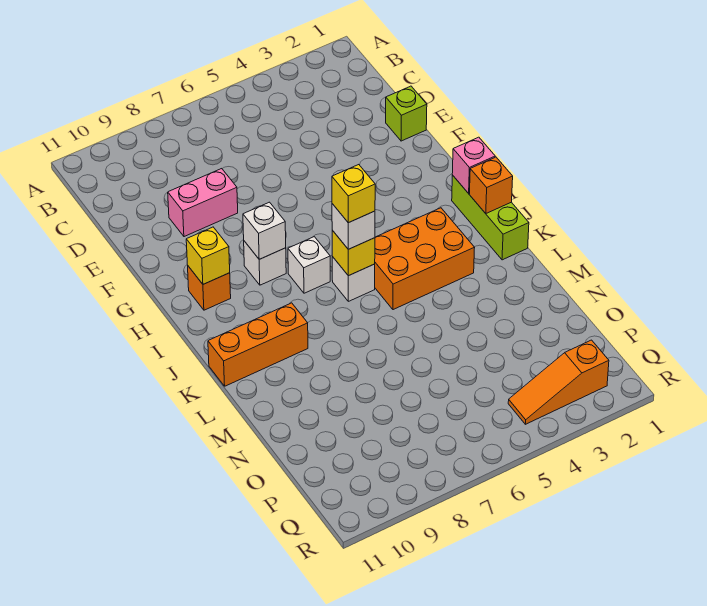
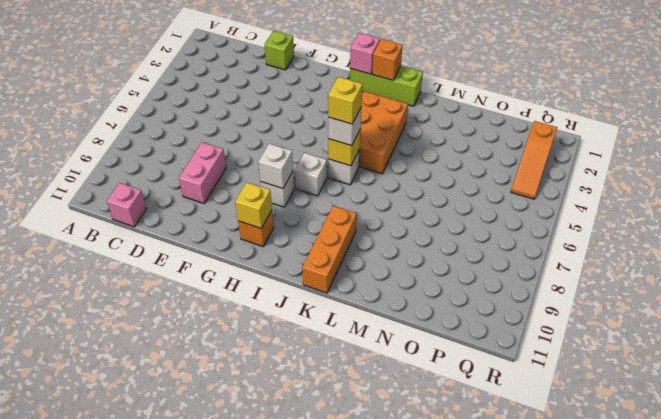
none -> pink brick C11 level 1

